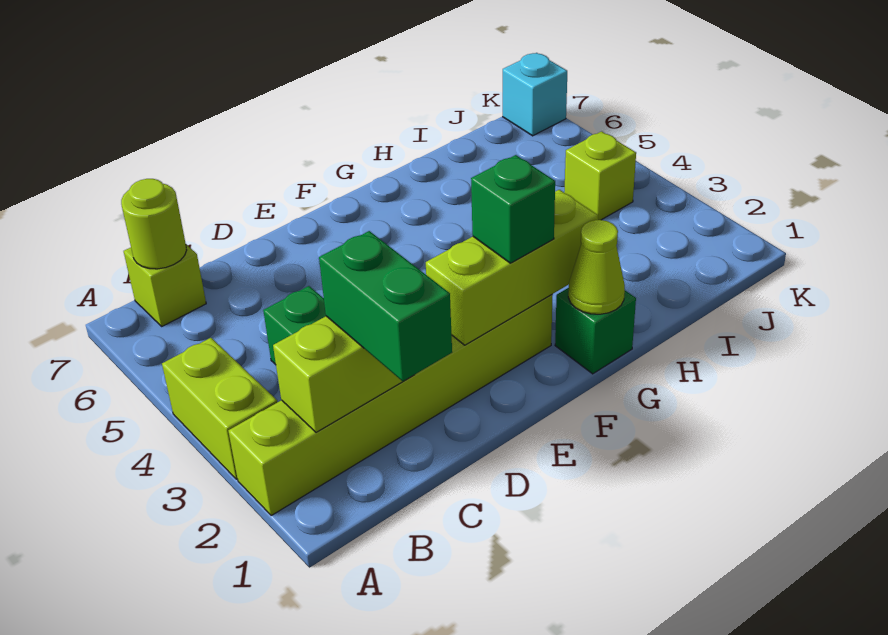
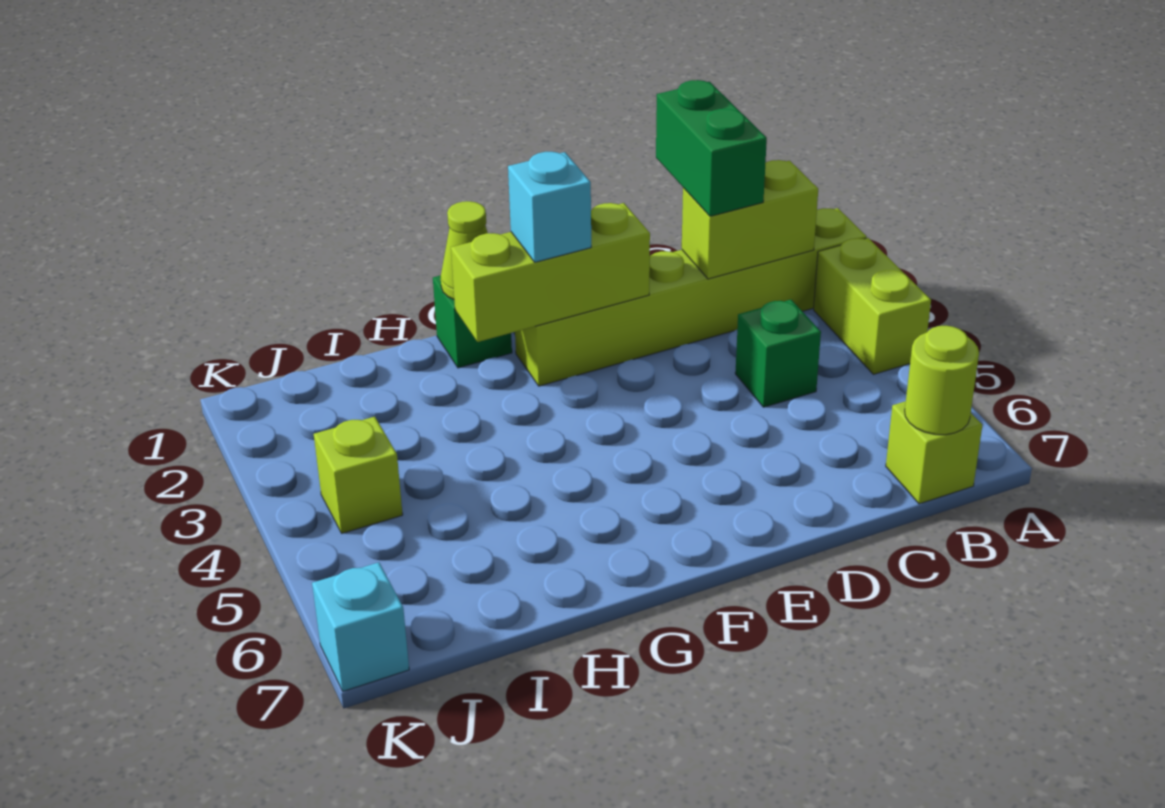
green brick F2 level 3 -> cyan brick F2 level 3

